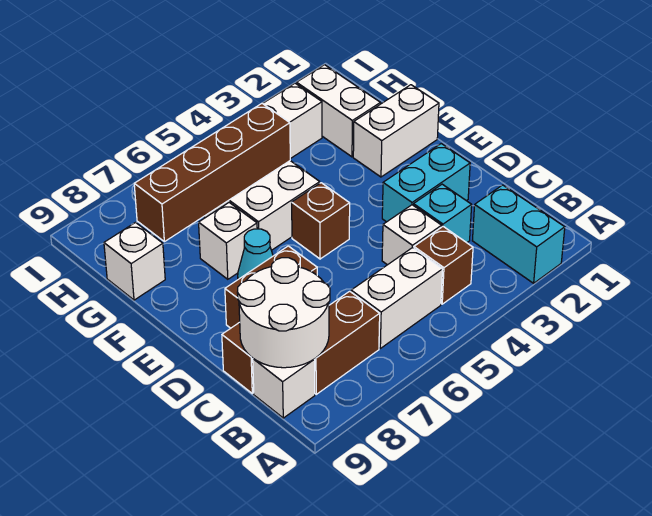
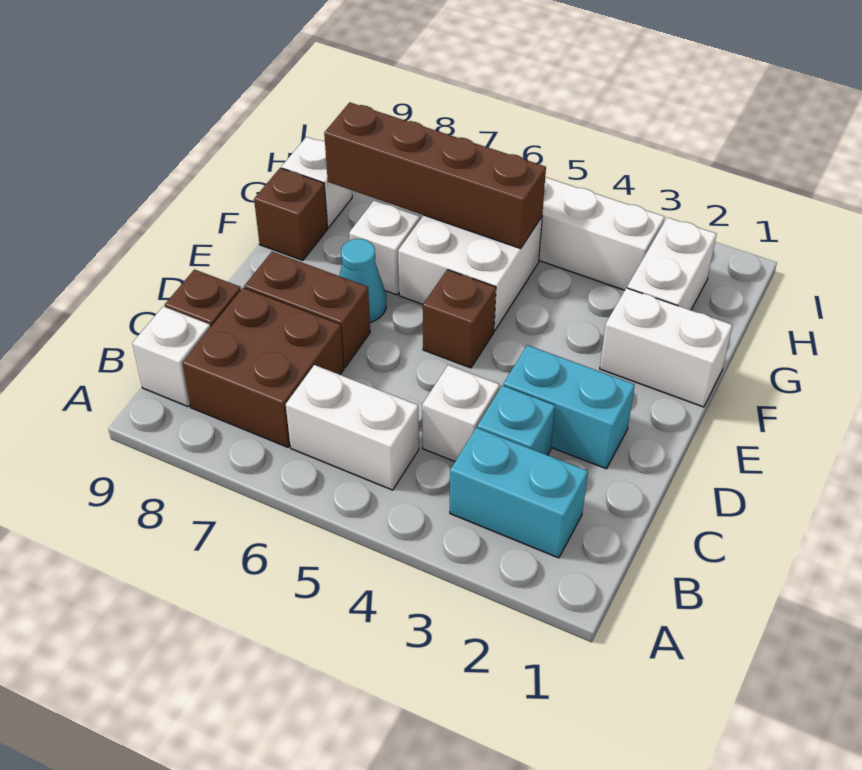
cyan brick A2:B2 level 1 -> cyan brick B2:B3 level 1
brown brick B4 level 1 -> brown brick F9 level 1
brown brick B7:B8 level 1 -> brown brick B7:C8 level 1
white round brick B8:C9 level 2 -> none

